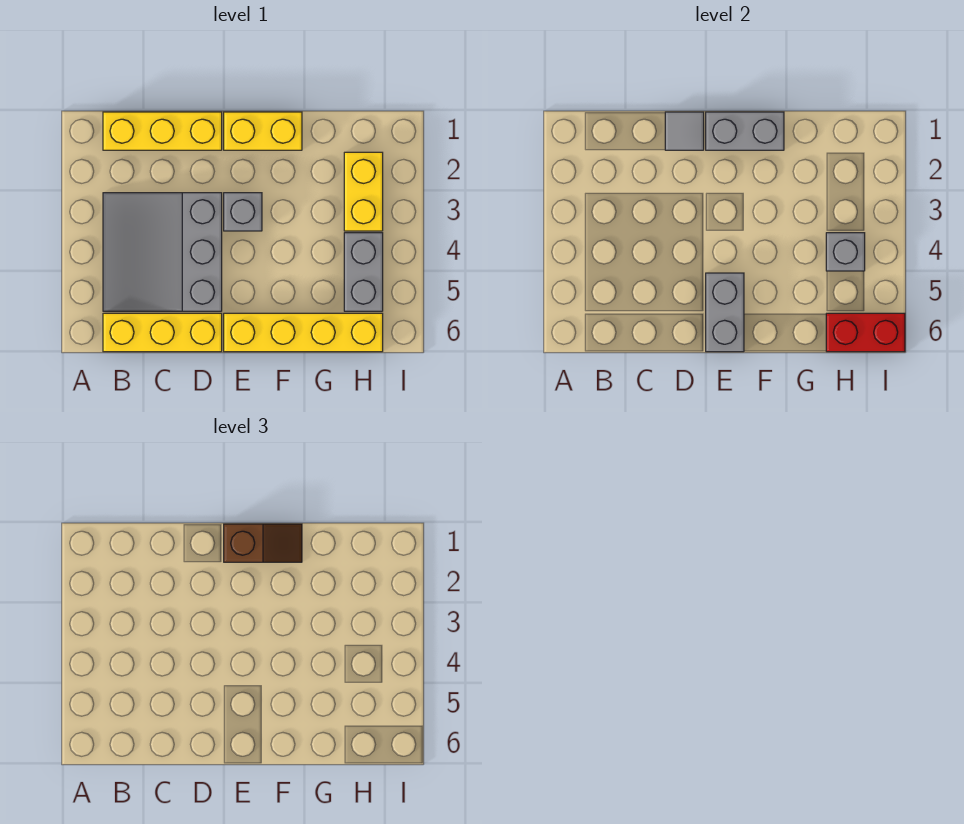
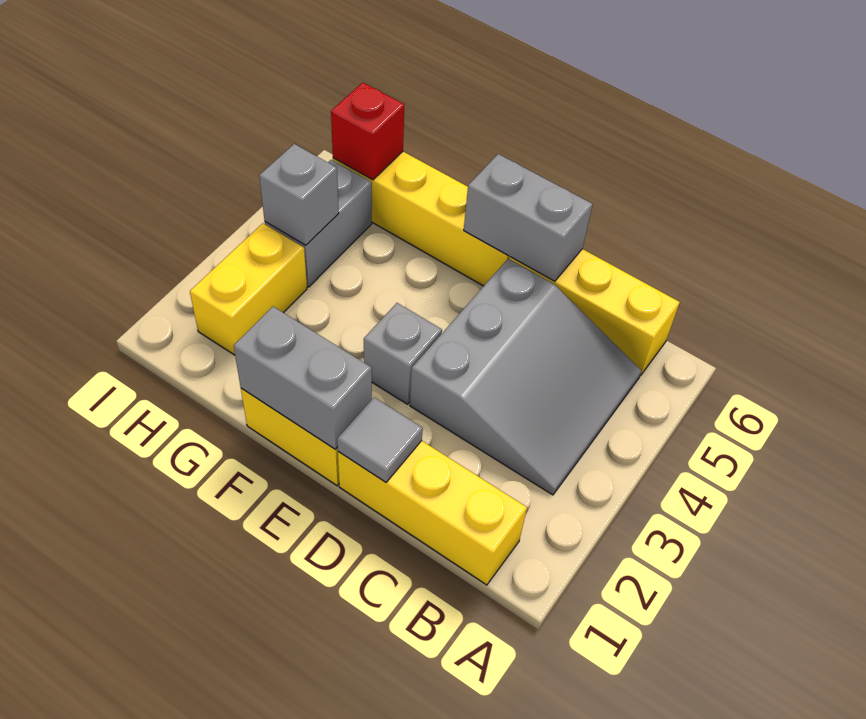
brown slope E1:F1 level 3 top E -> none
grey brick E5:E6 level 2 -> grey brick D6:E6 level 2
red brick H6:I6 level 2 -> red brick H6 level 2

